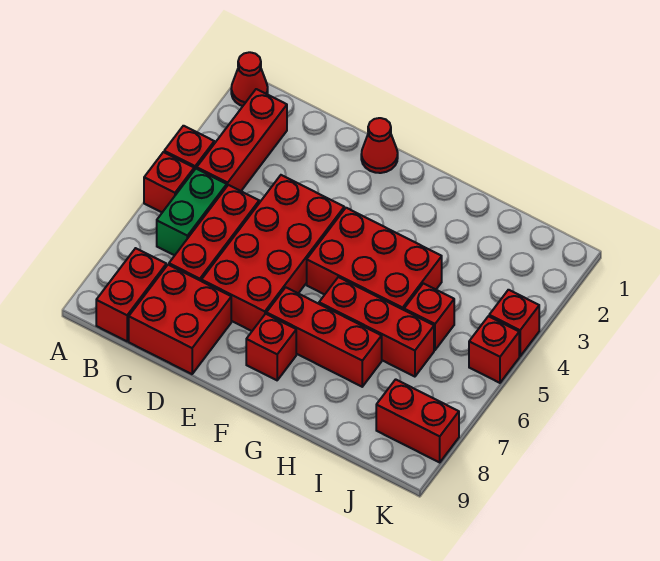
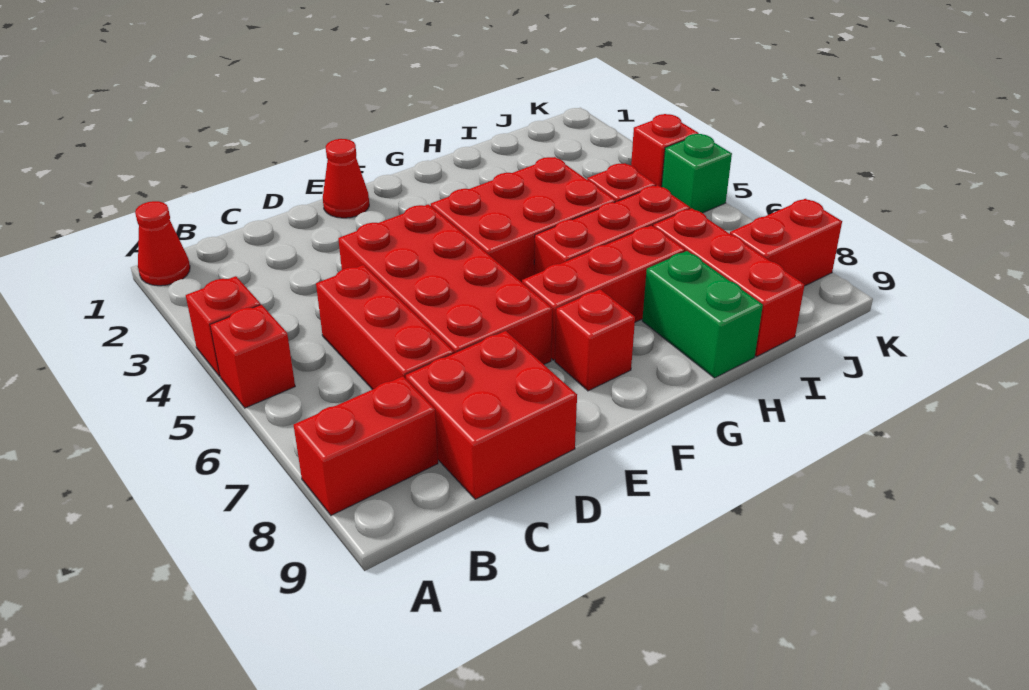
red brick B2:B4 level 1 -> red brick I7:I9 level 1
green brick B5:B6 level 1 -> green brick H8:H9 level 1
red brick B8:B9 level 1 -> red brick A8:B8 level 1
red brick K5 level 1 -> green brick K5 level 1

